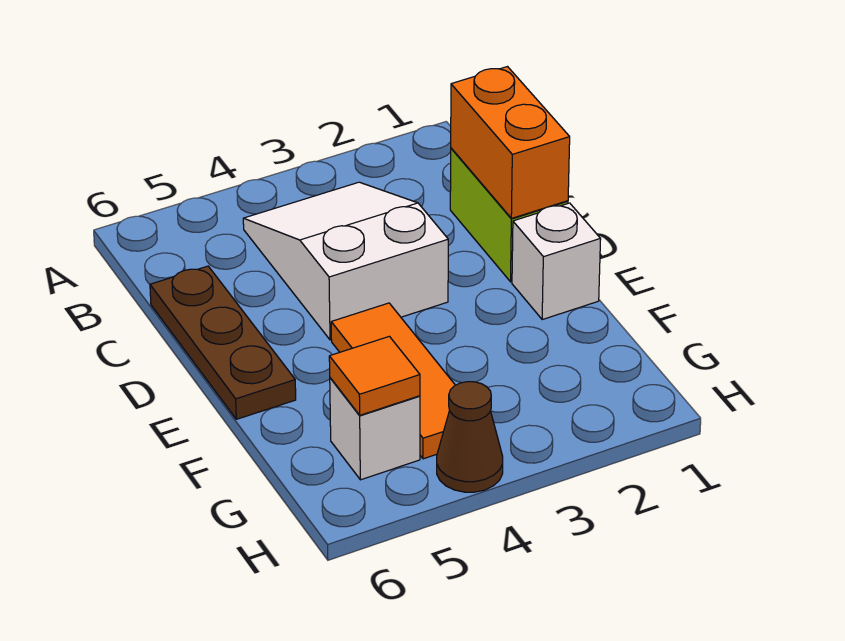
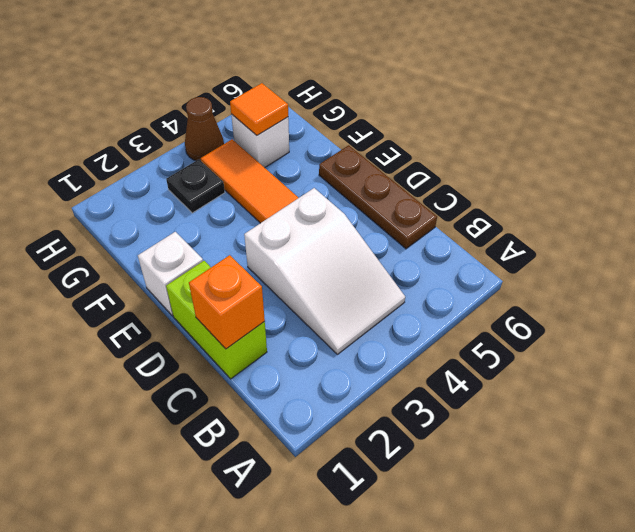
orange brick C1:D1 level 2 -> orange brick C1 level 2
none -> black plate G3 level 1

